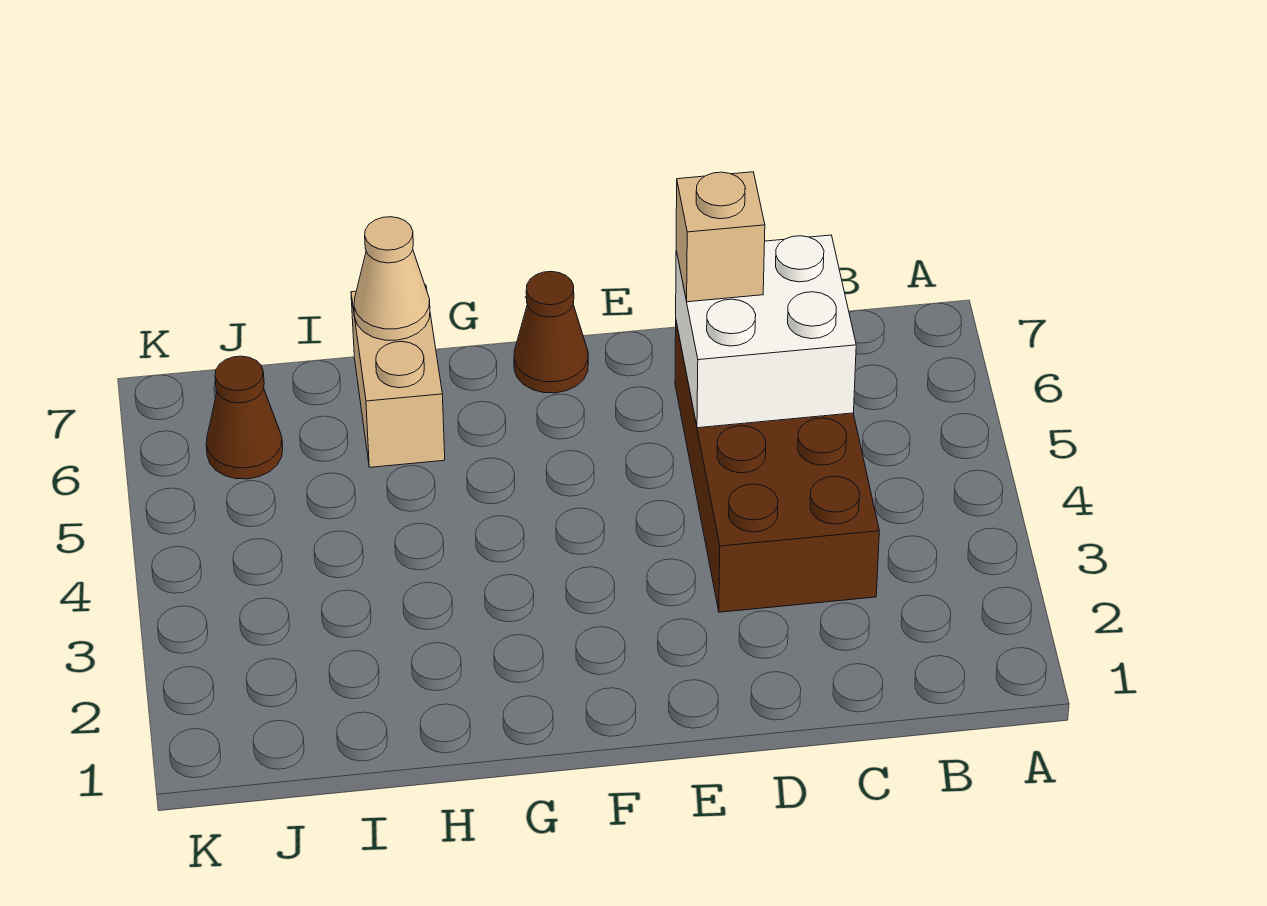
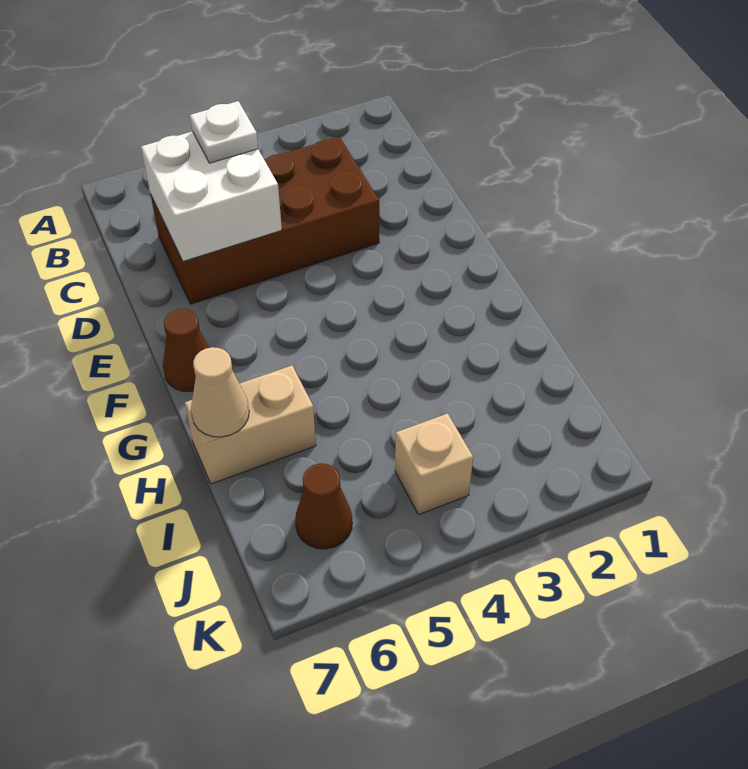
none -> white plate C5 level 3
tan brick D6 level 3 -> tan brick J4 level 1

